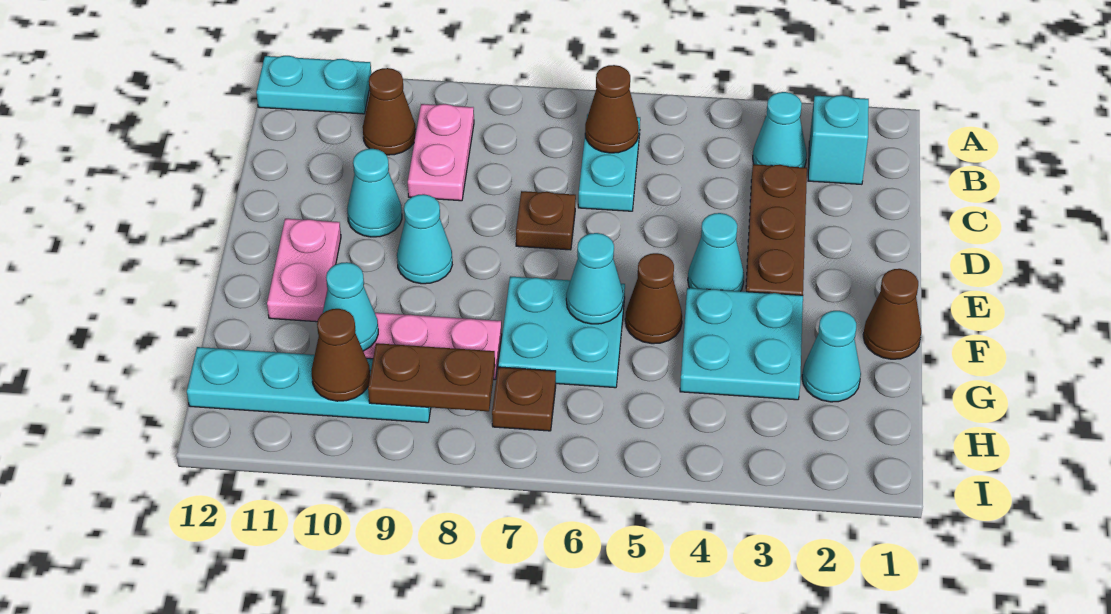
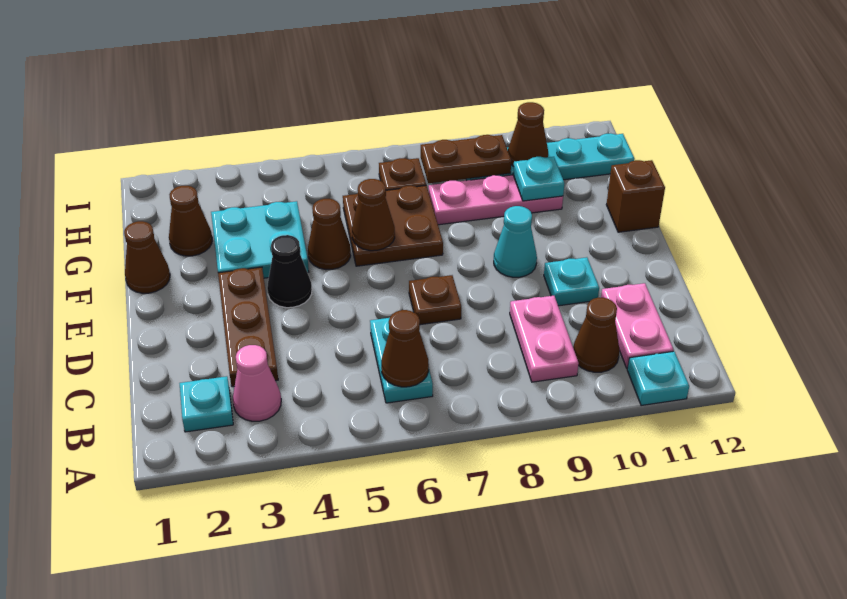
cyan plate A11:A12 level 1 -> cyan plate A11 level 1
cyan brick B2 level 1 -> cyan plate B2 level 1
cyan cone B3 level 1 -> pink cone B3 level 1
cyan cone D10 level 1 -> cyan plate D10 level 1
cyan cone E4 level 1 -> black cone E4 level 1
pink plate E11:F11 level 1 -> pink plate B11:C11 level 1
cyan plate F6:G7 level 1 -> brown plate F6:G7 level 1
cyan cone F6 level 2 -> brown cone F6 level 2
none -> brown brick F12 level 1
cyan cone G2 level 1 -> brown cone G2 level 1
cyan cone G10 level 2 -> cyan plate G10 level 2

